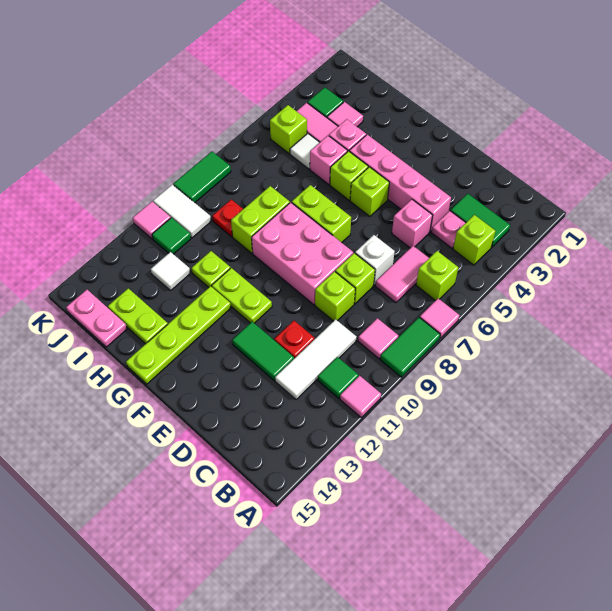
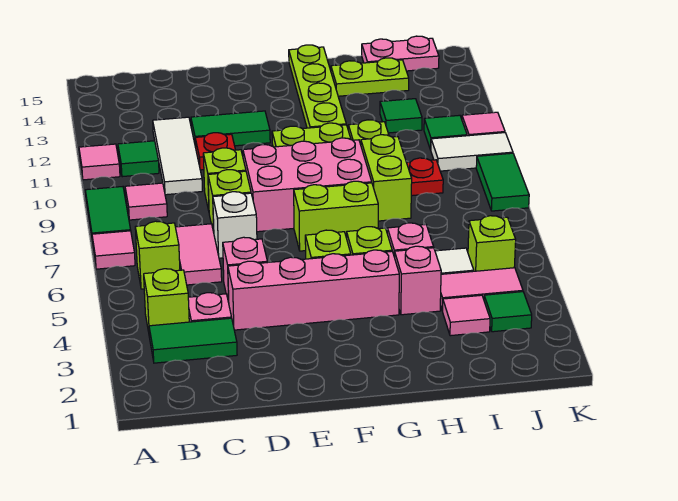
white tile I12 level 1 -> green tile I12 level 1

